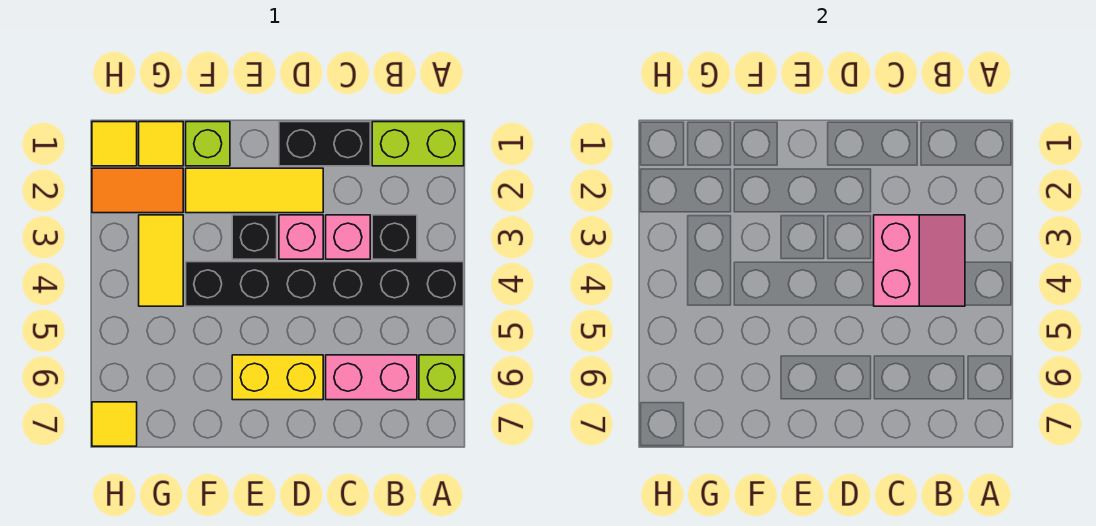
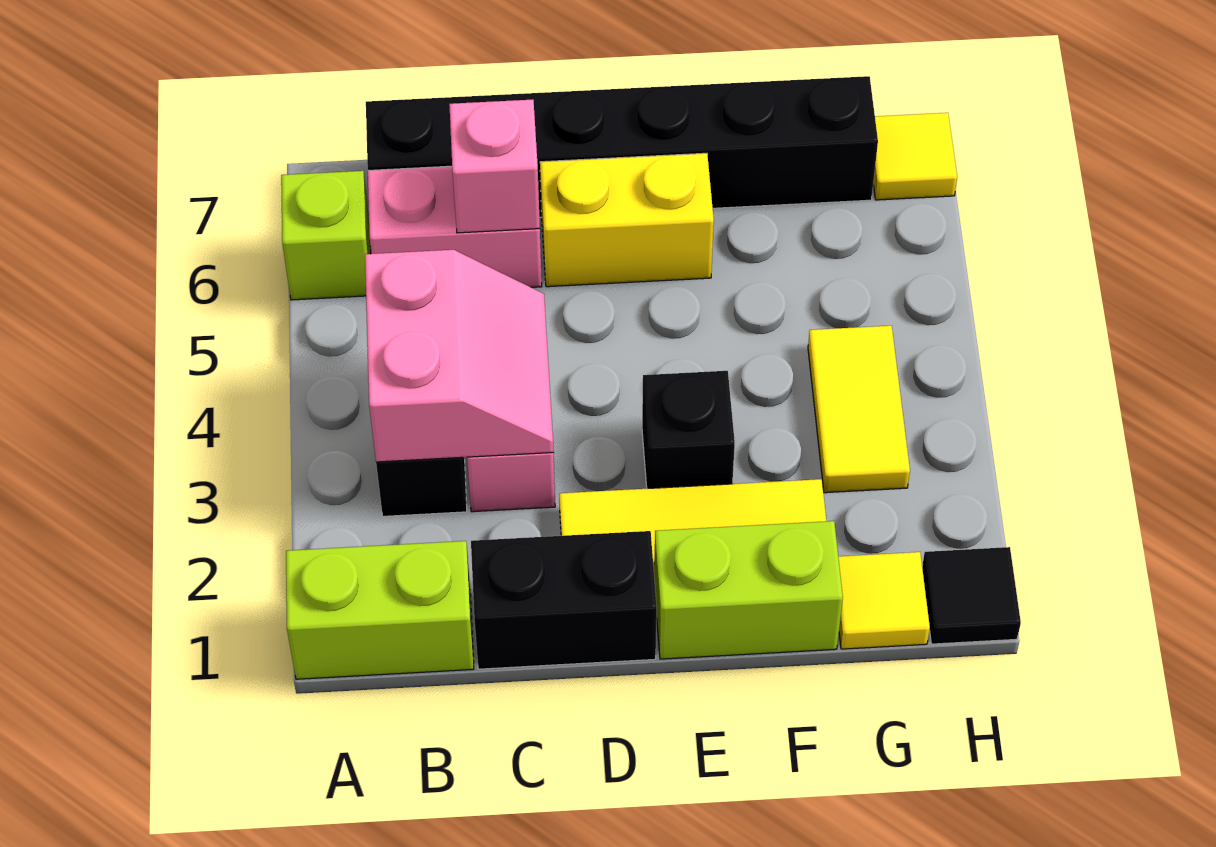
black brick A4:F4 level 1 -> black brick B7:G7 level 1
pink slope B3:C4 level 2 top C -> pink slope B3:C4 level 2 top B
pink brick D3 level 1 -> pink brick C6 level 2
lime brick F1 level 1 -> lime brick E1:F1 level 1
orange tile G2:H2 level 1 -> none
yellow tile H1 level 1 -> black tile H1 level 1

